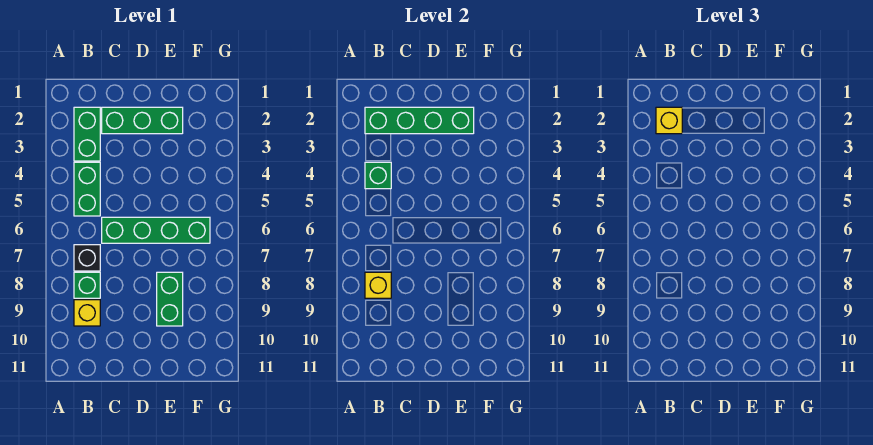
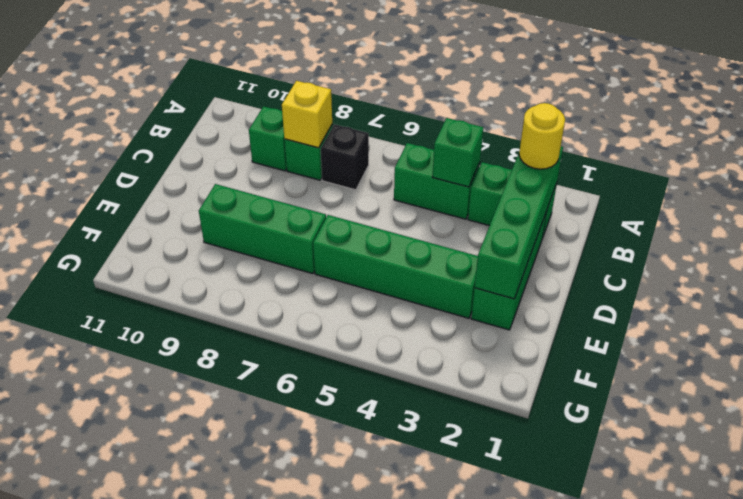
yellow brick B2 level 3 -> yellow round brick B2 level 3
yellow brick B9 level 1 -> green brick B9 level 1
green brick C6:F6 level 1 -> green brick E3:E6 level 1
green brick E8:E9 level 1 -> green brick E7:E9 level 1

